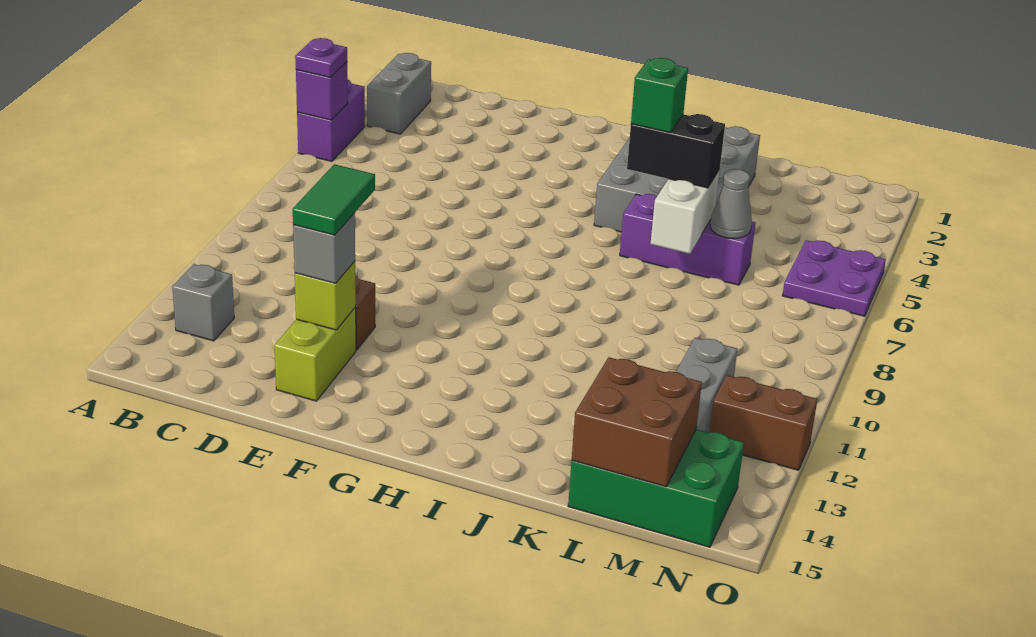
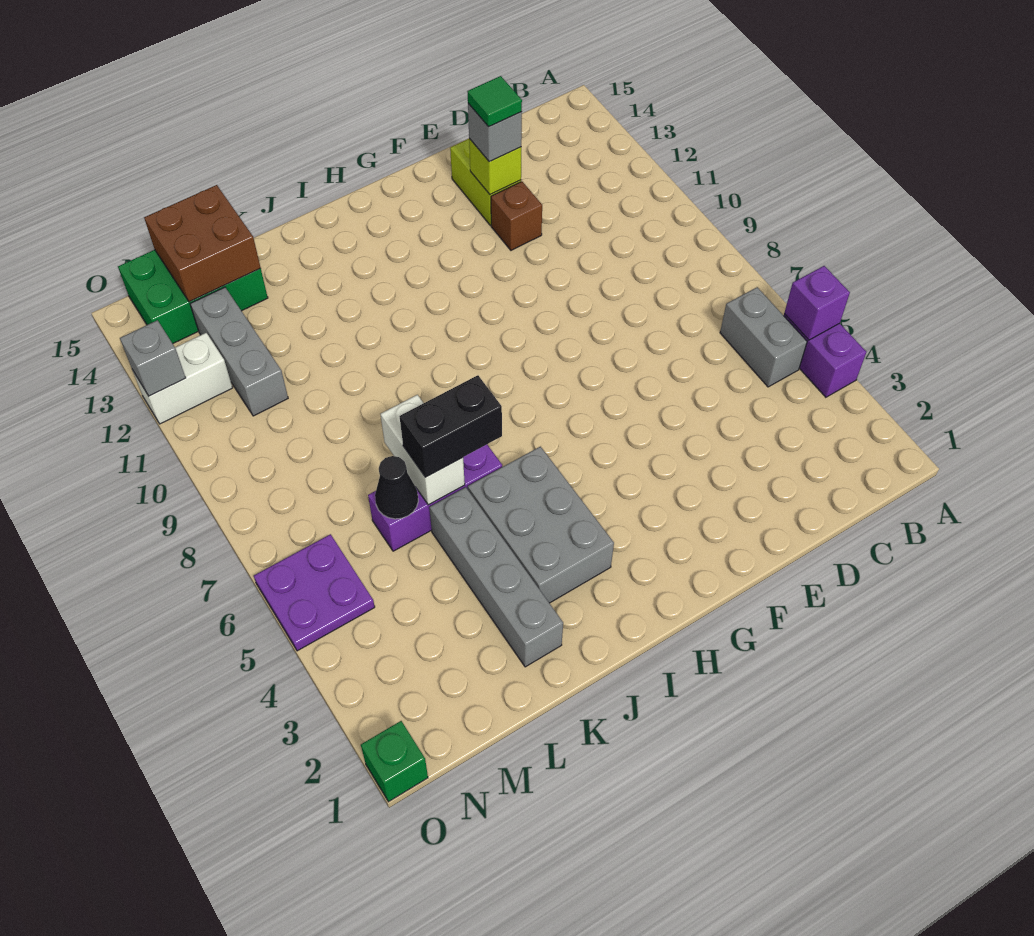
purple plate A5 level 3 -> none
grey brick B2:B3 level 1 -> grey brick B5:B6 level 1
grey brick B13 level 1 -> grey brick O12 level 2
green tile E12:E13 level 4 -> green tile E13 level 4
green brick J6 level 4 -> green brick O1 level 1
grey cone L6 level 2 -> black cone L6 level 2
brown brick N12:O12 level 1 -> white brick N12:O12 level 1

